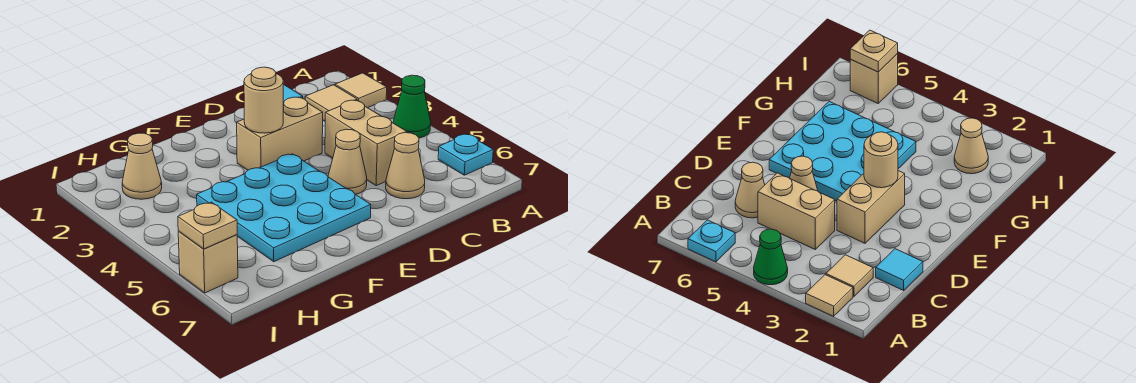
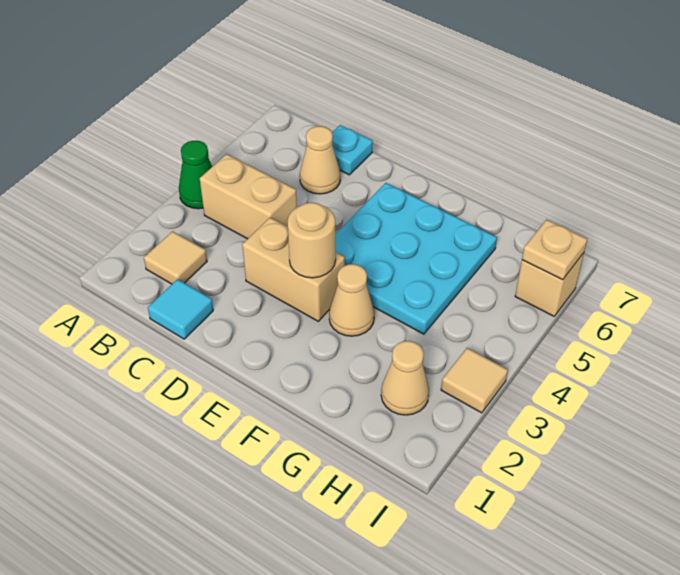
tan tile A2 level 1 -> tan tile I3 level 1
cyan plate A6 level 1 -> cyan plate C7 level 1
tan brick C4:C5 level 1 -> tan brick B4:C4 level 1
tan cone D5 level 1 -> tan cone F3 level 1

